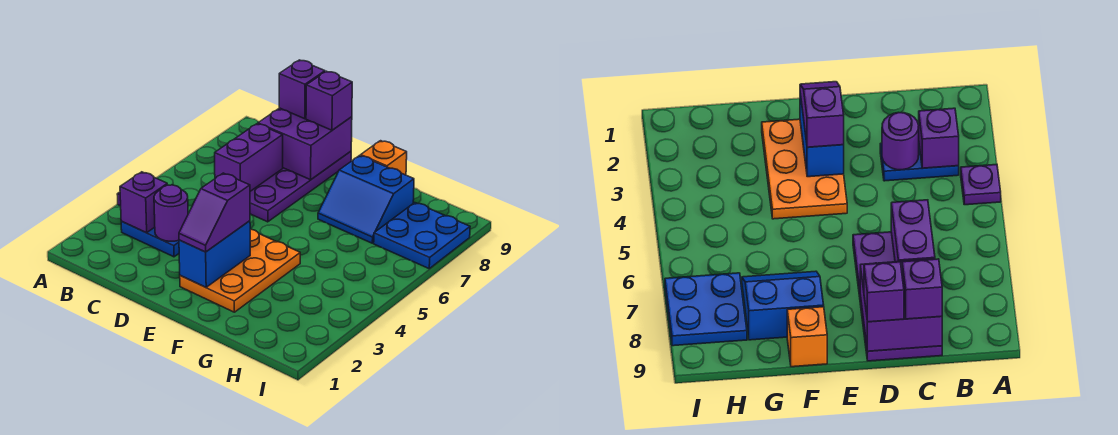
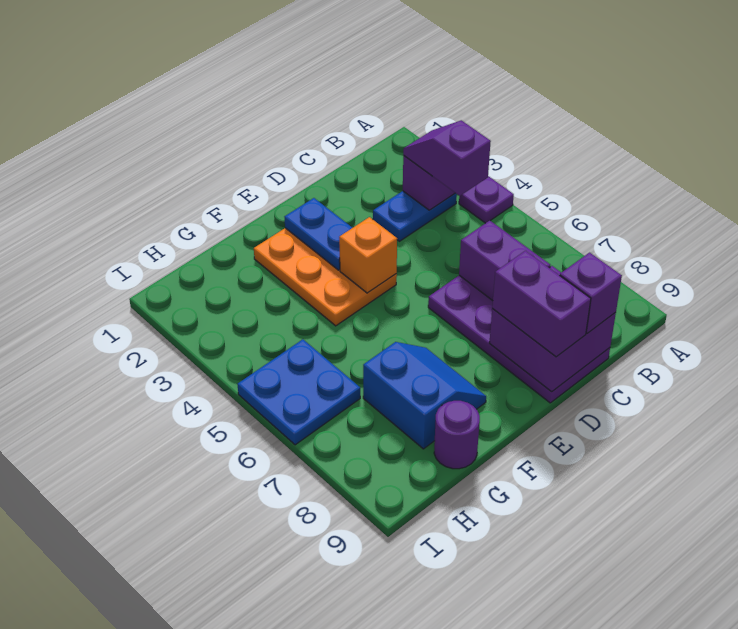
purple round brick C3 level 2 -> purple round brick G9 level 1
purple brick D9 level 3 -> purple brick D8:D9 level 3
blue brick E2:E3 level 2 -> blue plate E2:E3 level 2
purple slope E2:E3 level 3 top 3 -> purple slope B3:B4 level 3 top 4
blue slope F7:G8 level 1 top 8 -> blue slope F7:G8 level 1 top G
orange brick F9 level 1 -> orange brick E4 level 2
blue plate H7:I8 level 1 -> blue plate H5:I6 level 1

